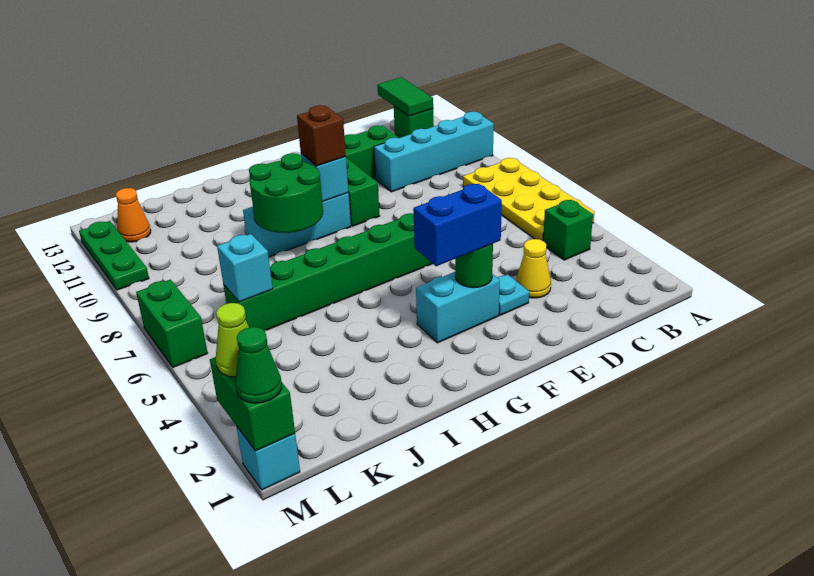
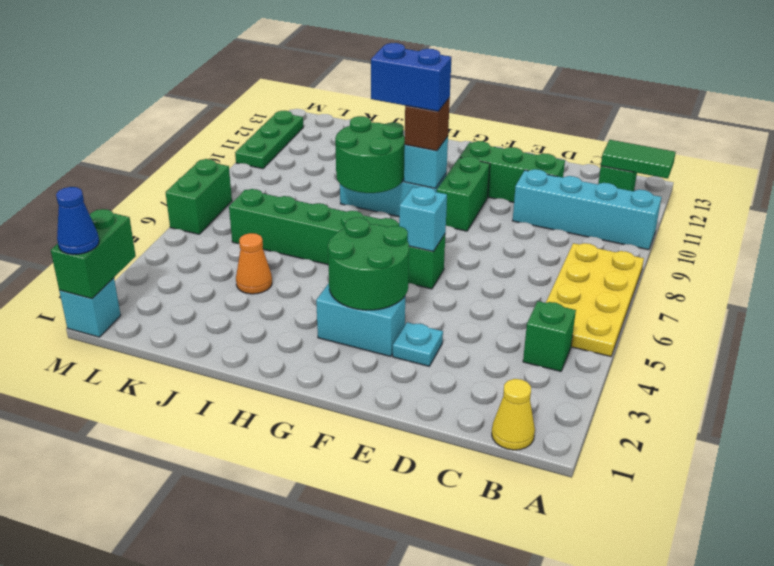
green tile B12:B13 level 2 -> green tile A12:B12 level 2
yellow cone D3 level 1 -> yellow cone B1 level 1
green round brick F3 level 2 -> green round brick F3:G4 level 2
blue brick F3:G3 level 3 -> blue brick G9:H9 level 4
cyan brick K6 level 2 -> cyan brick F6 level 2
orange cone L12 level 1 -> orange cone J4 level 1
green cone M1 level 3 -> blue cone M1 level 3
lime cone M2 level 3 -> none

